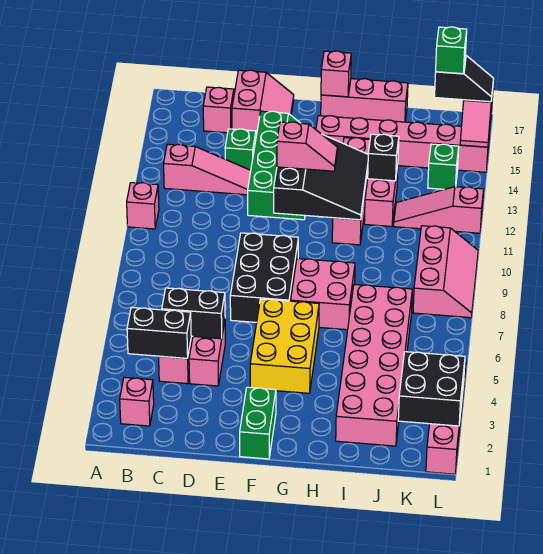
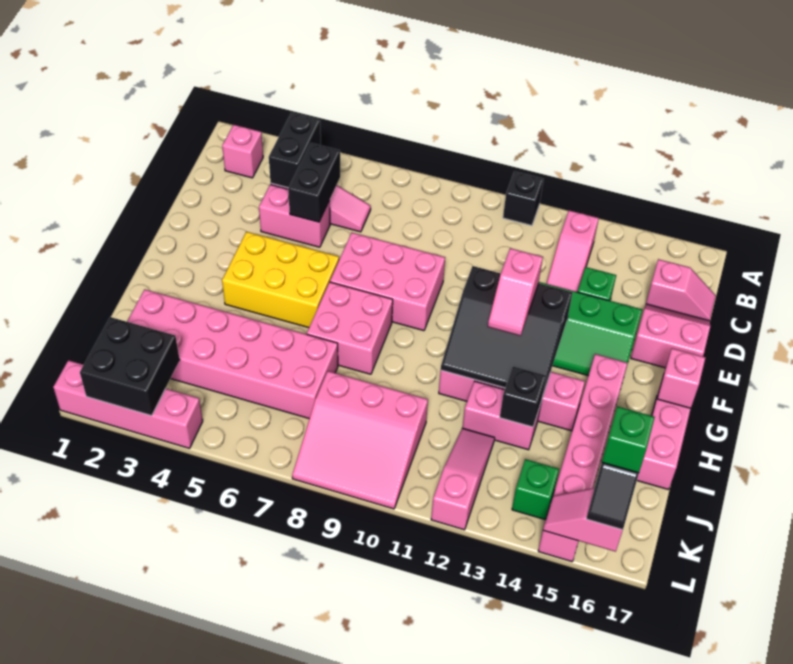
pink brick A11 level 1 -> black brick A11 level 1
pink slope D16:E17 level 1 top D -> pink slope D16:E17 level 1 top E
black brick E7:F9 level 1 -> pink brick E7:F9 level 1
green brick F1:F2 level 1 -> none
pink slope K8:L10 level 1 top K -> pink slope J8:L10 level 1 top J

